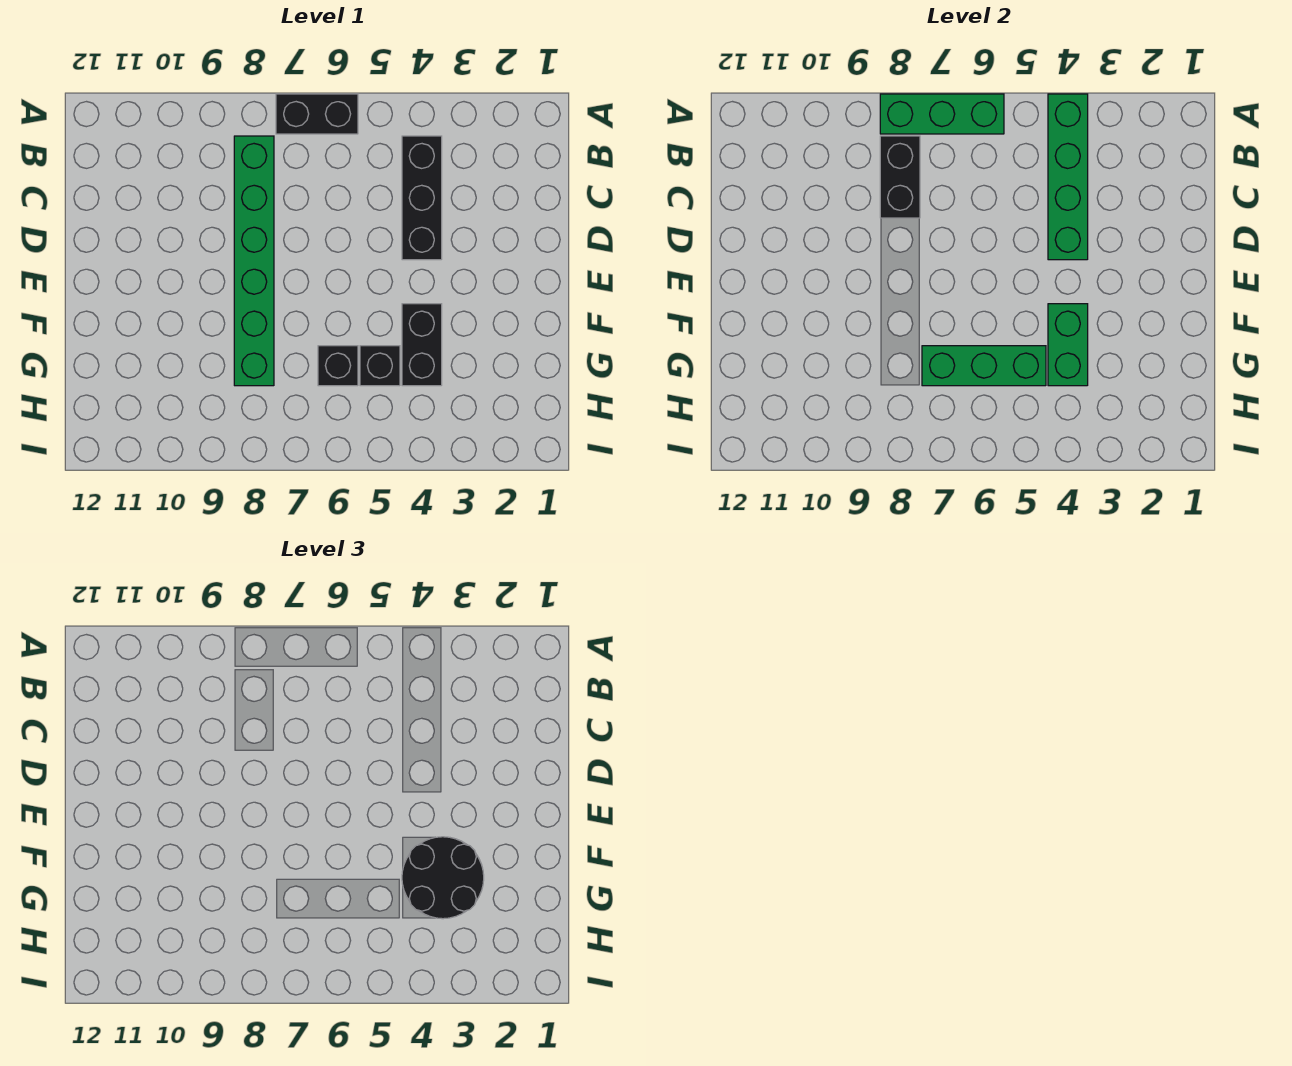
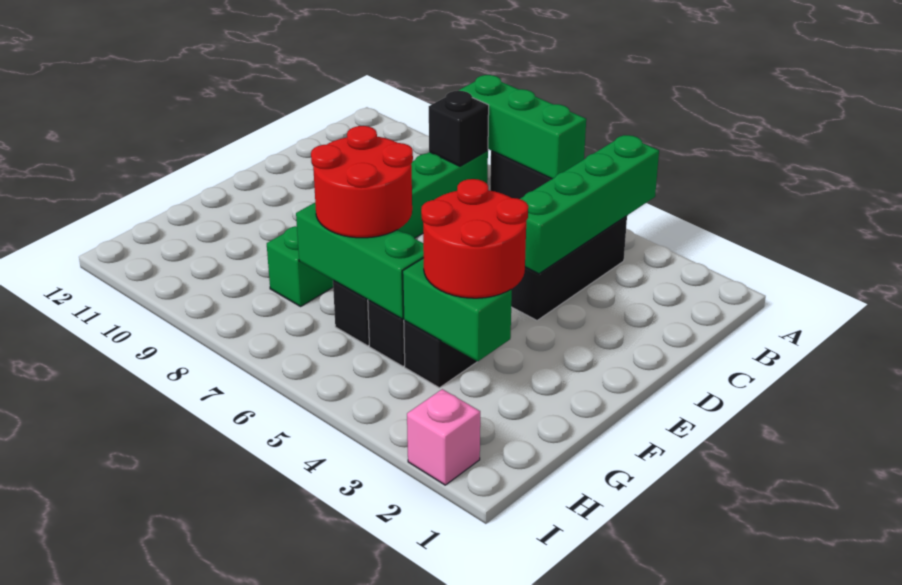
black brick B8:C8 level 2 -> black brick B8 level 2
black round brick F3:G4 level 3 -> red round brick F3:G4 level 3
green brick F4:G4 level 2 -> green brick G3:G4 level 2
none -> red round brick F6:G7 level 3
none -> pink brick I2 level 1

